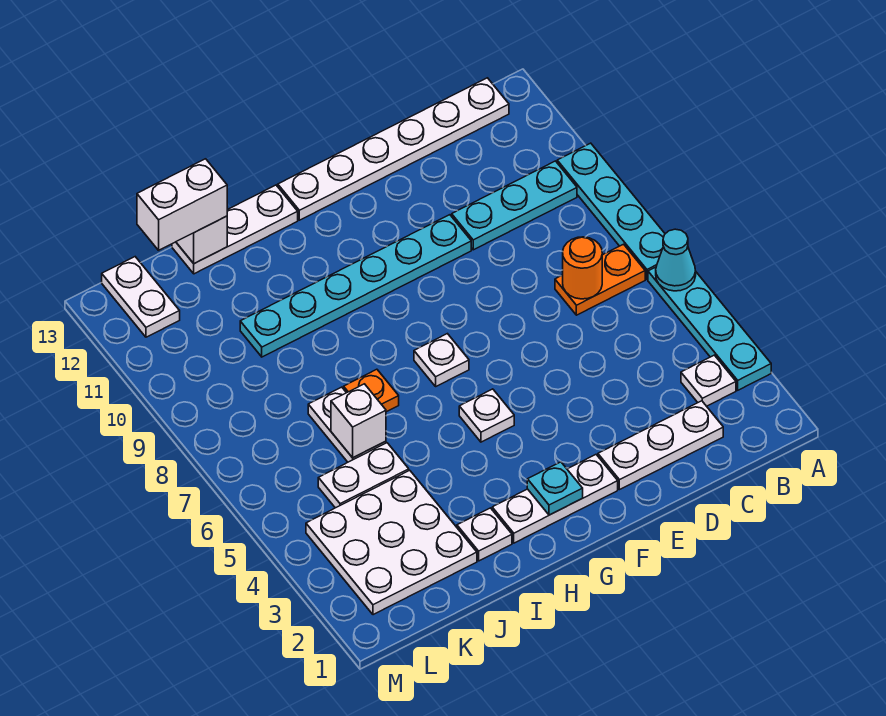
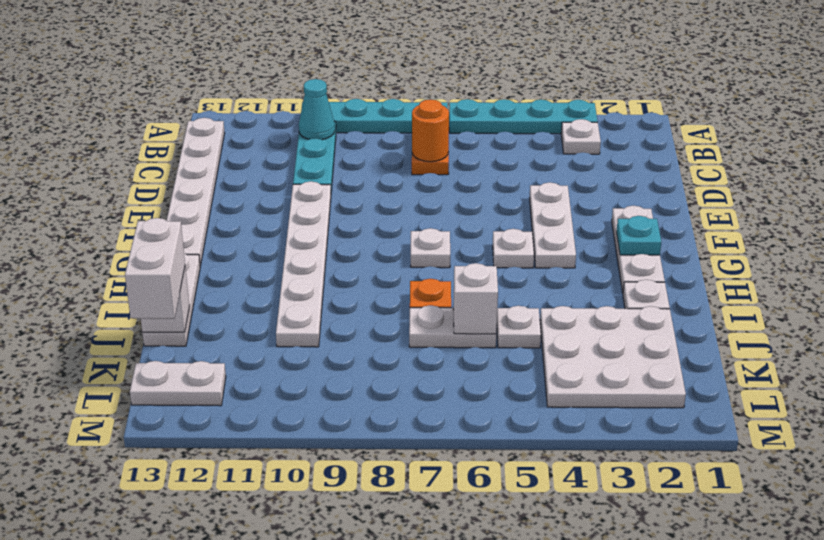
cyan cone A6 level 2 -> cyan cone B10 level 2
white plate C2:E2 level 1 -> white plate E4:G4 level 1
cyan plate E10:J10 level 1 -> white plate E10:J10 level 1
white plate J5:K5 level 1 -> white plate J5 level 1

